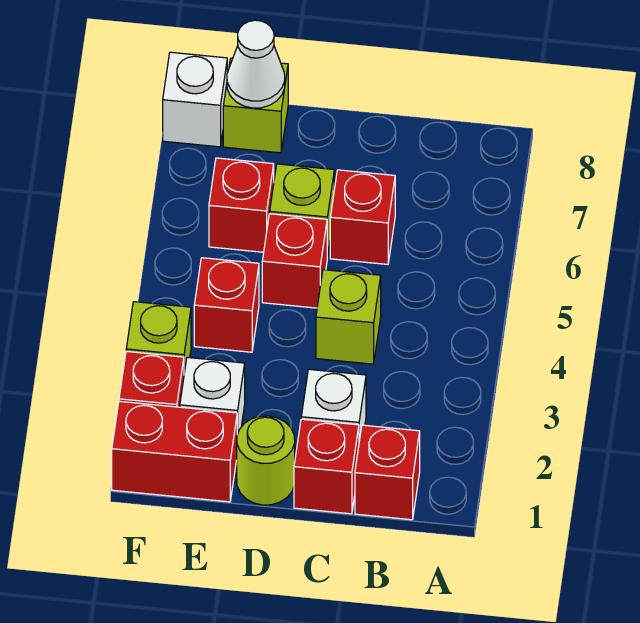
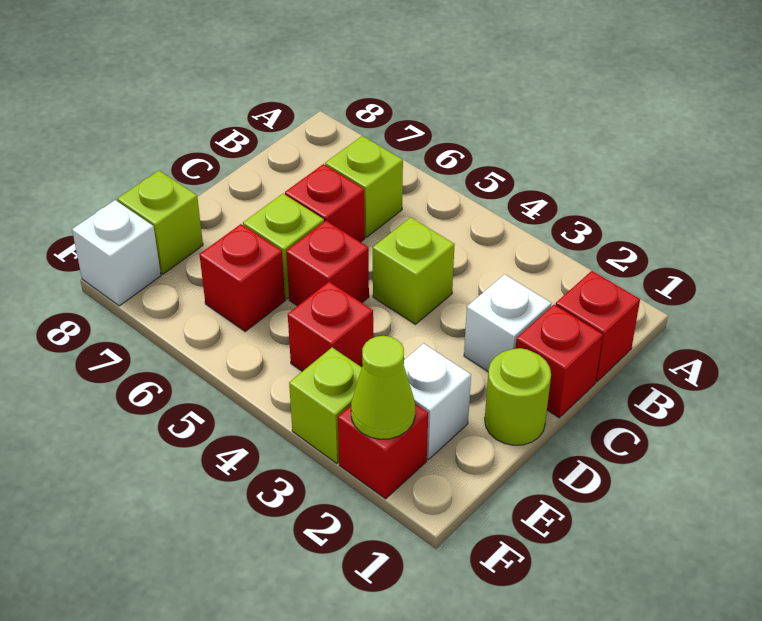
none -> lime brick B6 level 1
red brick E1:F1 level 1 -> none
white cone E8 level 2 -> none
none -> lime cone F2 level 2

